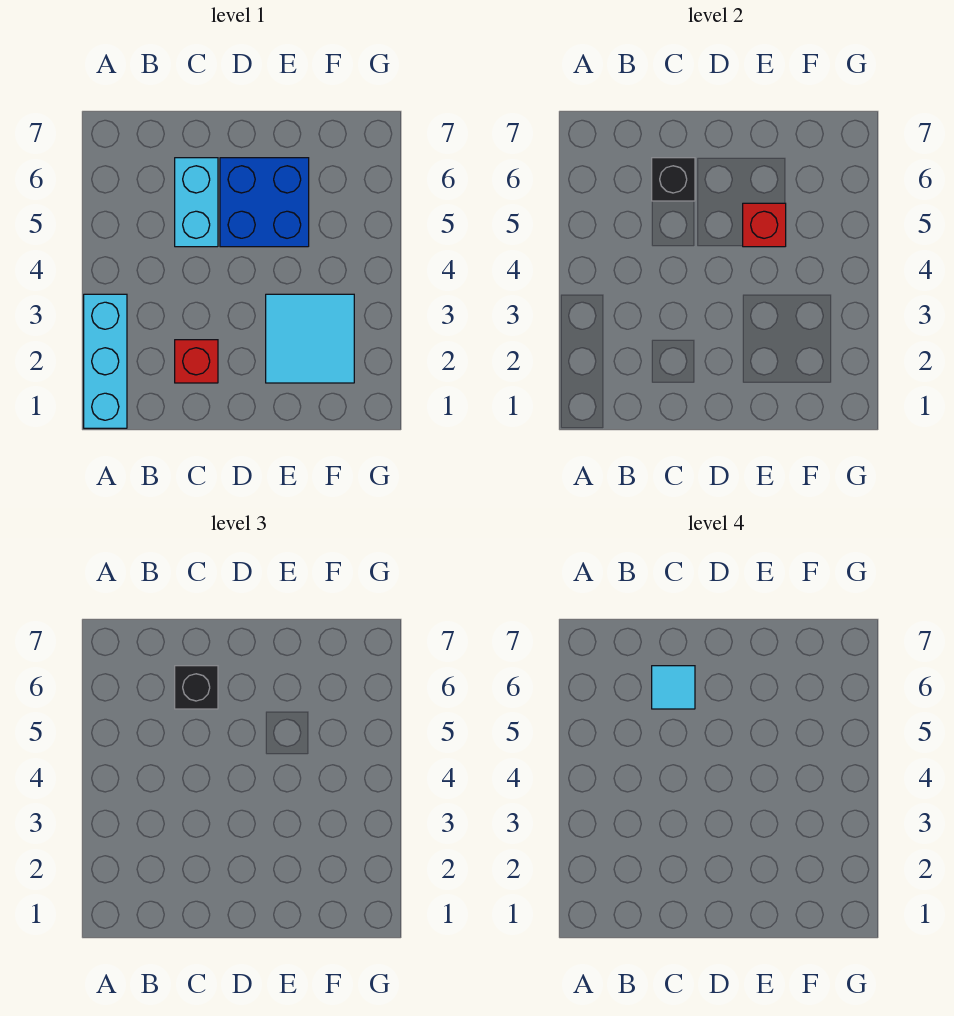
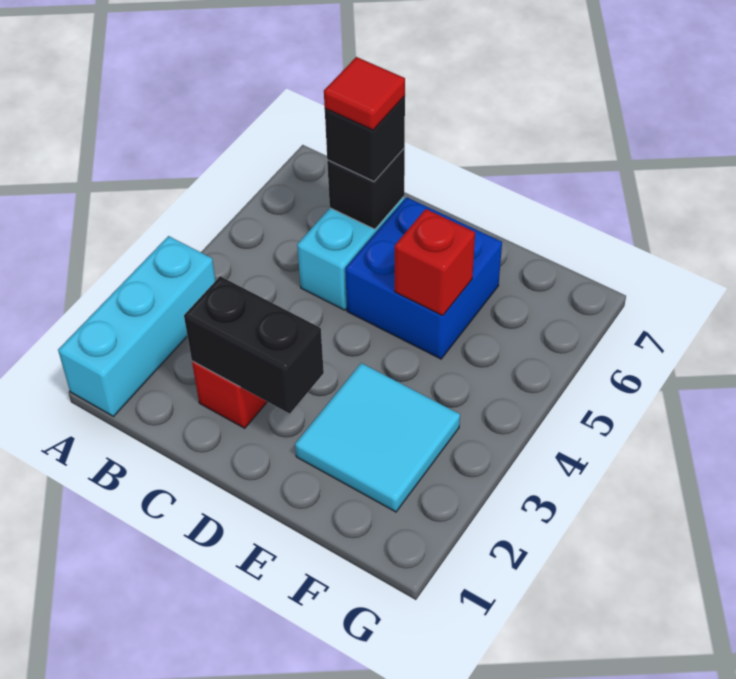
none -> black brick C2:D2 level 2
cyan tile C6 level 4 -> red tile C6 level 4

